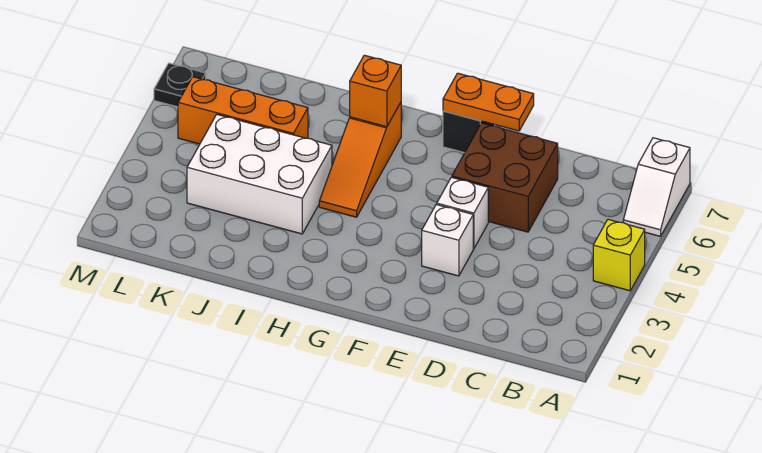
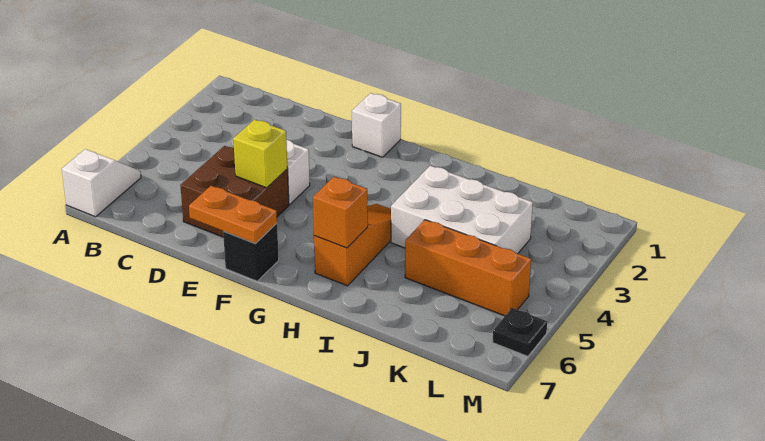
yellow brick A4 level 1 -> yellow brick E5 level 2
white brick E3 level 1 -> white brick F1 level 1

